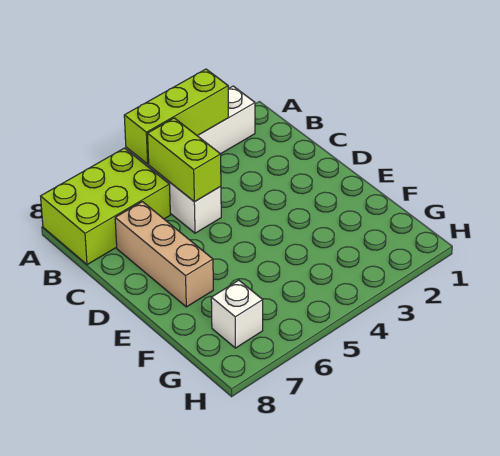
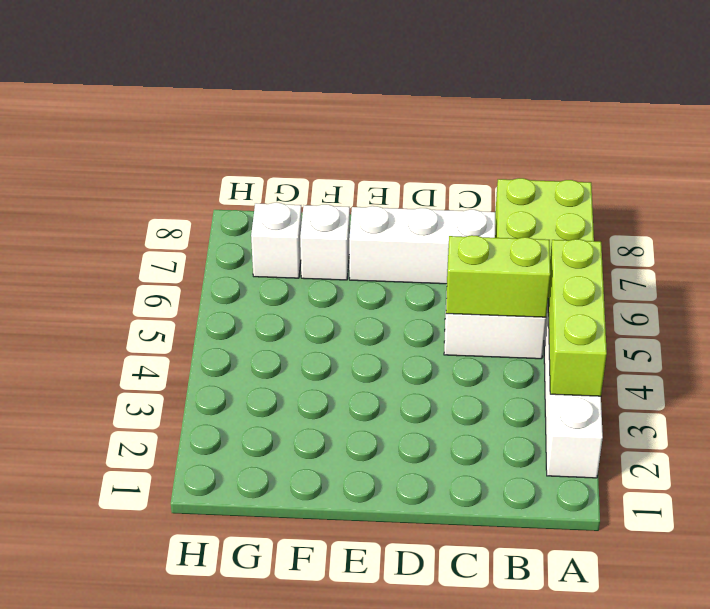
tan brick C7:E7 level 1 -> white brick C7:E7 level 1
none -> white brick F7 level 1

